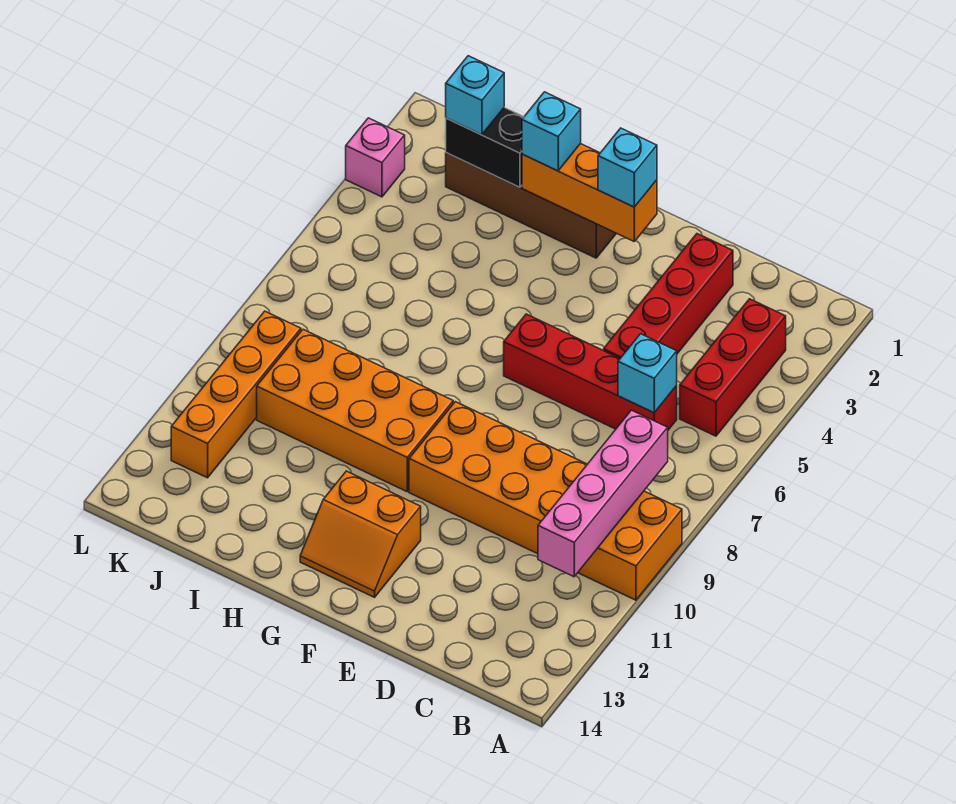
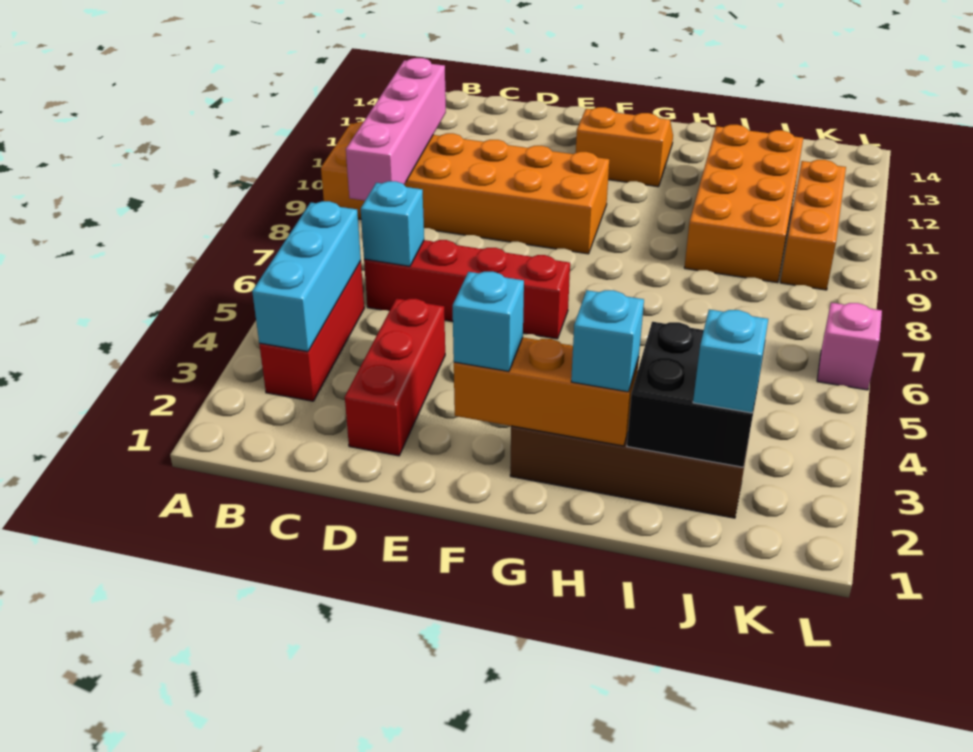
none -> cyan brick B3:B5 level 2
red brick D2:D5 level 1 -> red brick D2:D4 level 1
orange brick G9:J10 level 1 -> orange brick I9:J12 level 1
black brick I2:J2 level 2 -> black brick I2:J3 level 2
orange brick K9:K12 level 1 -> orange brick K9:K11 level 1
pink brick L3 level 1 -> pink brick L6 level 1

